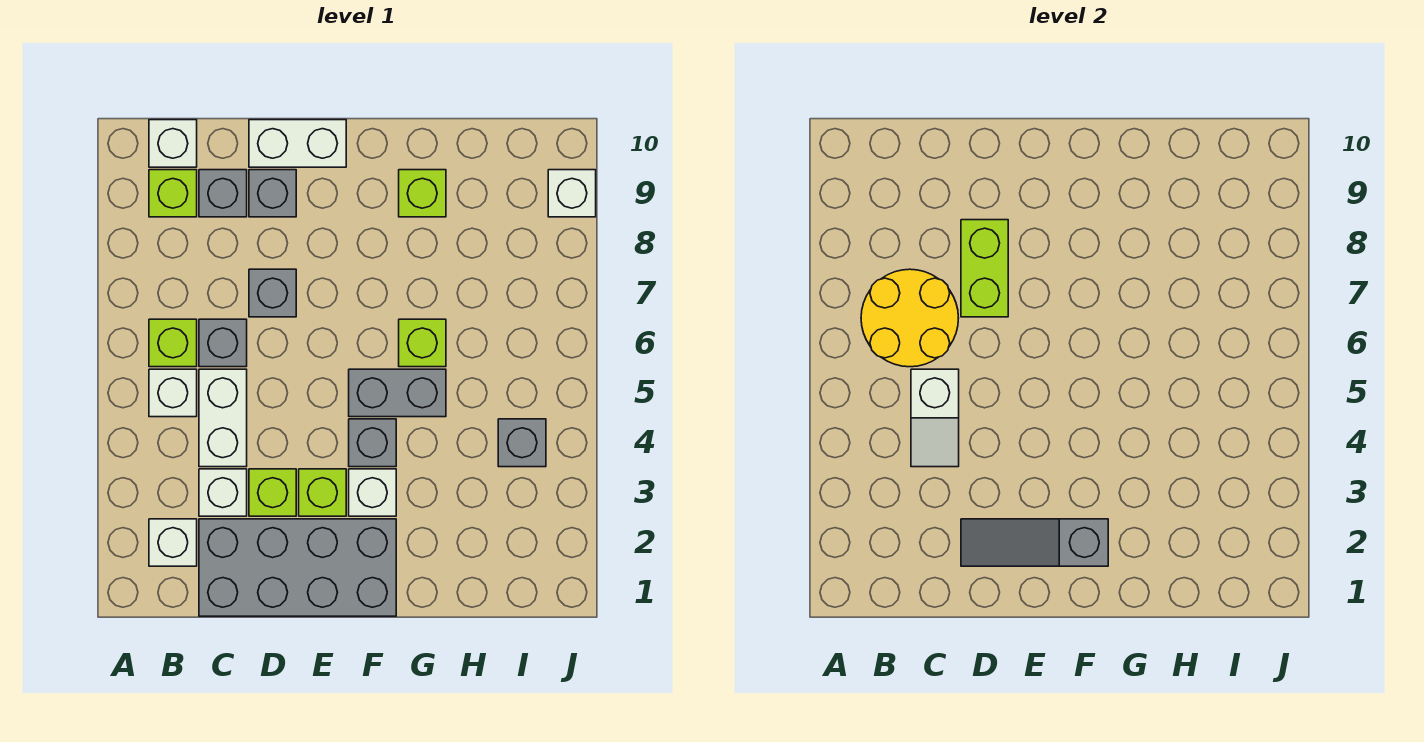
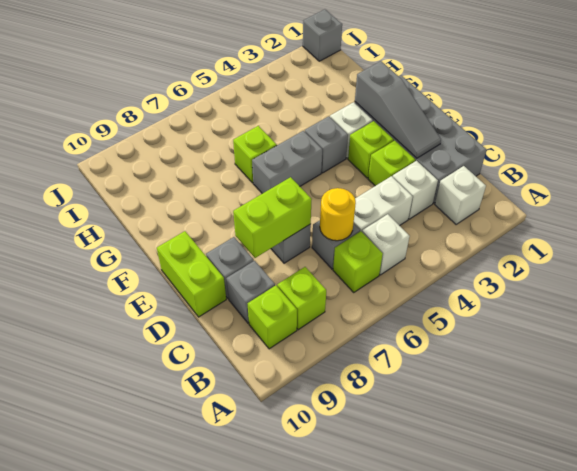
yellow round brick B6:C7 level 2 -> yellow round brick C6 level 2
white brick B10 level 1 -> none
white slope C4:C5 level 2 top 5 -> none
white brick D10:E10 level 1 -> lime brick D10:E10 level 1
grey brick F5:G5 level 1 -> grey brick F5:F6 level 1
lime brick G9 level 1 -> lime brick B8 level 1
grey brick I4 level 1 -> grey brick J1 level 1
white brick J9 level 1 -> none

